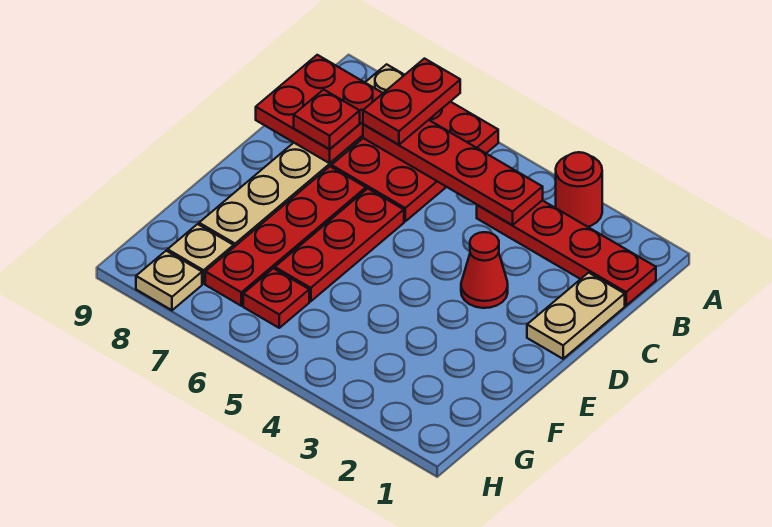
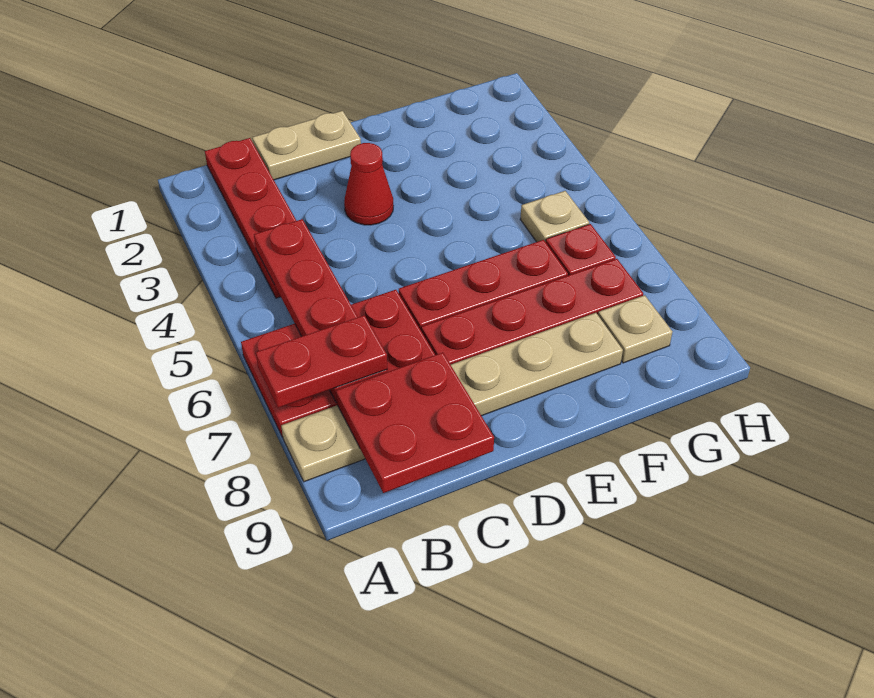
red round brick A3 level 1 -> none
red plate C8 level 3 -> none
tan plate H8 level 1 -> tan plate G5 level 1

